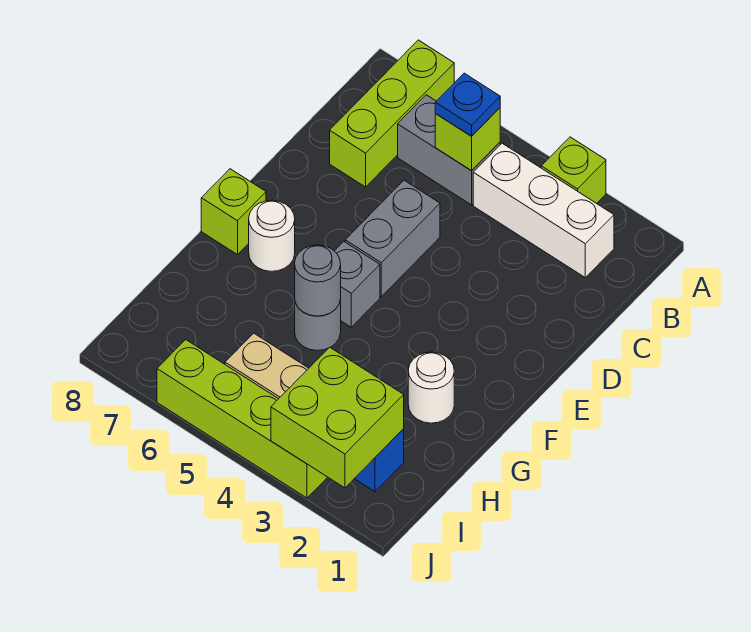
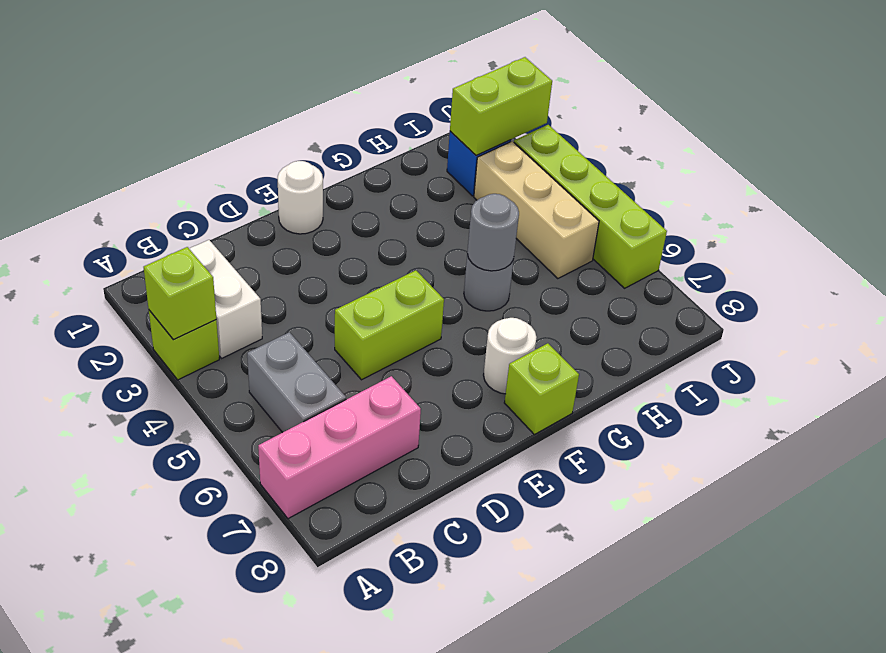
lime brick A7:C7 level 1 -> pink brick A7:C7 level 1
white brick B2:B4 level 1 -> white brick B2:B3 level 1
lime brick B5 level 2 -> lime brick A3 level 2
blue plate B5 level 3 -> none
grey brick D5:E5 level 1 -> lime brick D5:E5 level 1
grey brick F5 level 1 -> none
white round brick G2 level 1 -> white round brick E1 level 1
lime brick I2:J3 level 2 -> lime brick I2:J2 level 2

